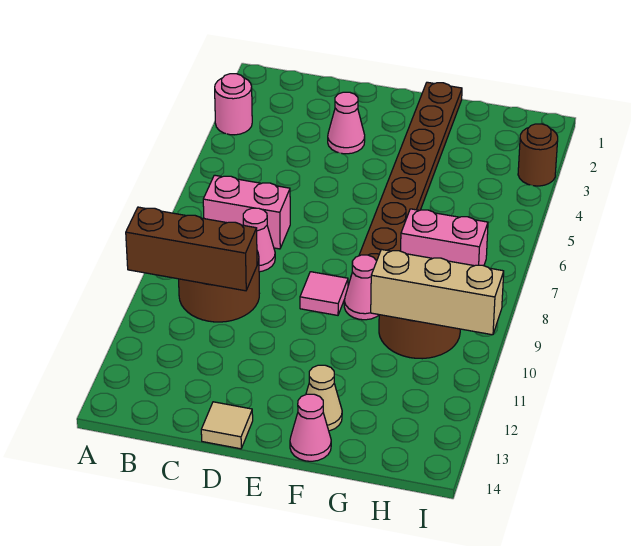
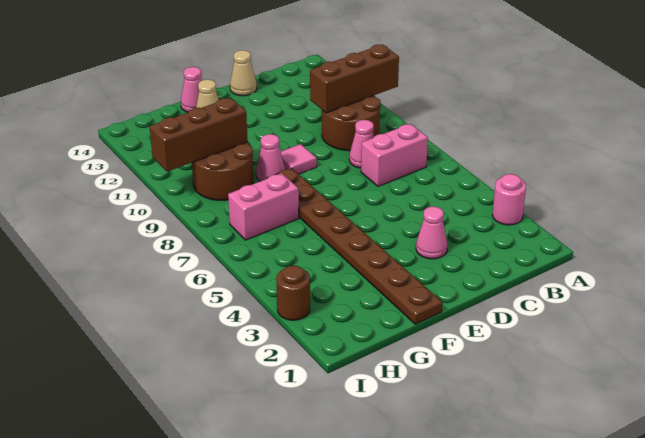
tan tile D14 level 1 -> tan cone D14 level 1
tan brick G10:I10 level 2 -> brown brick G10:I10 level 2

